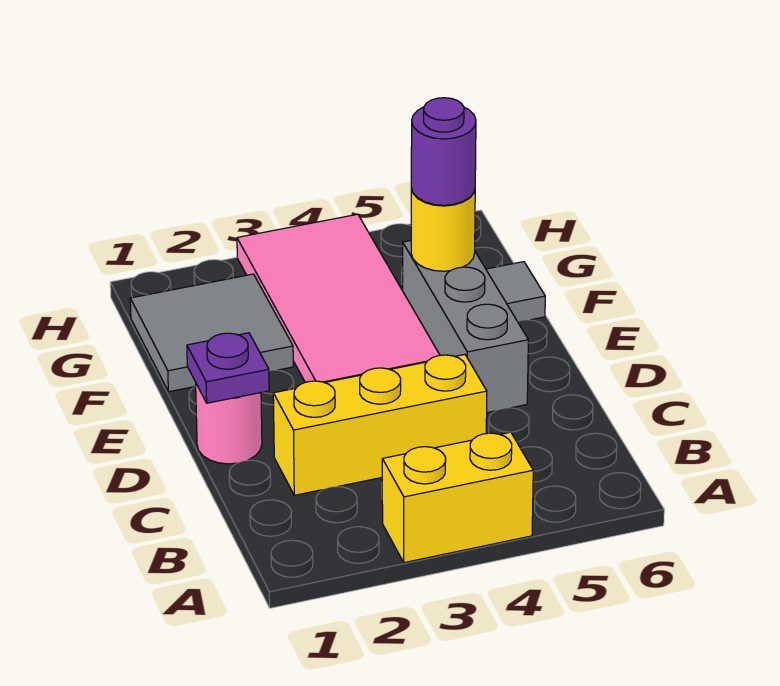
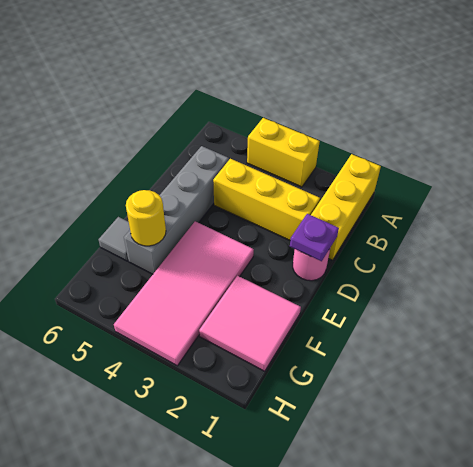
none -> yellow brick A1:C1 level 1
grey brick D5:F5 level 1 -> grey brick C5:F5 level 1
grey tile F1:G2 level 1 -> pink tile F1:G2 level 1
purple round brick F5 level 3 -> none

